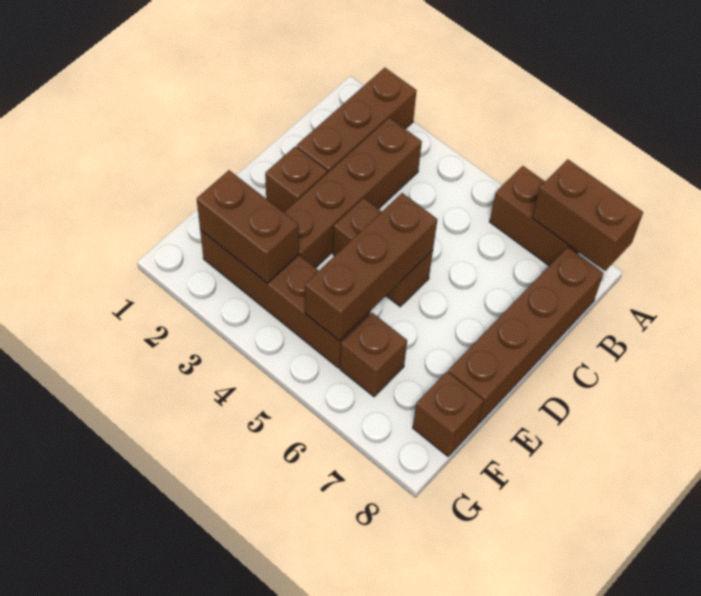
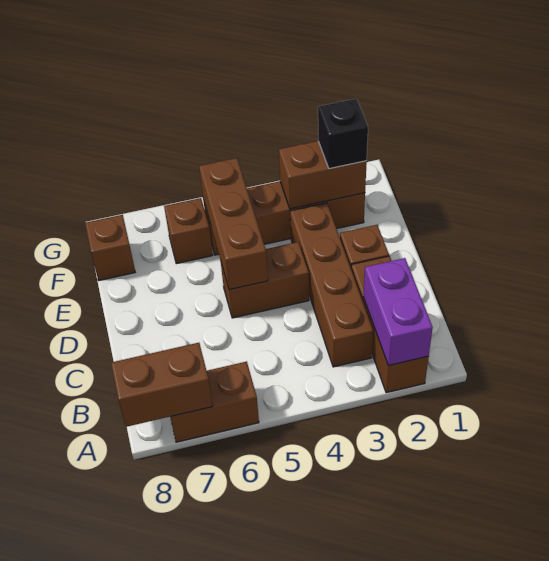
none -> purple brick A2:B2 level 2
brown brick B8:E8 level 1 -> none
none -> black brick F2 level 3

